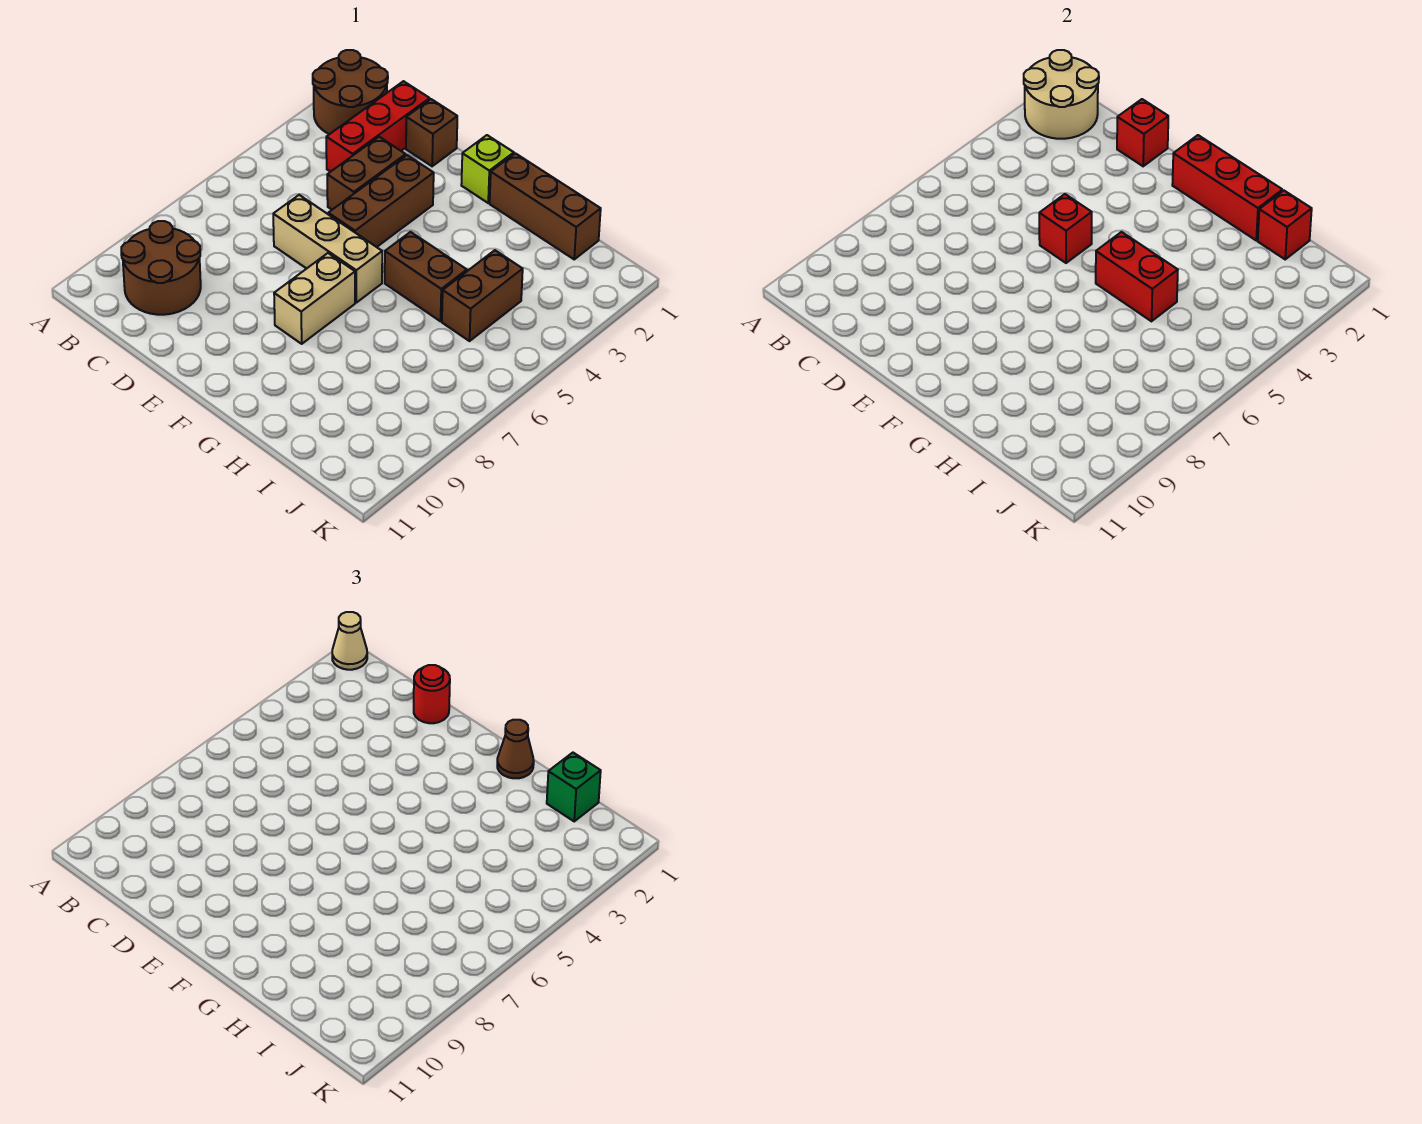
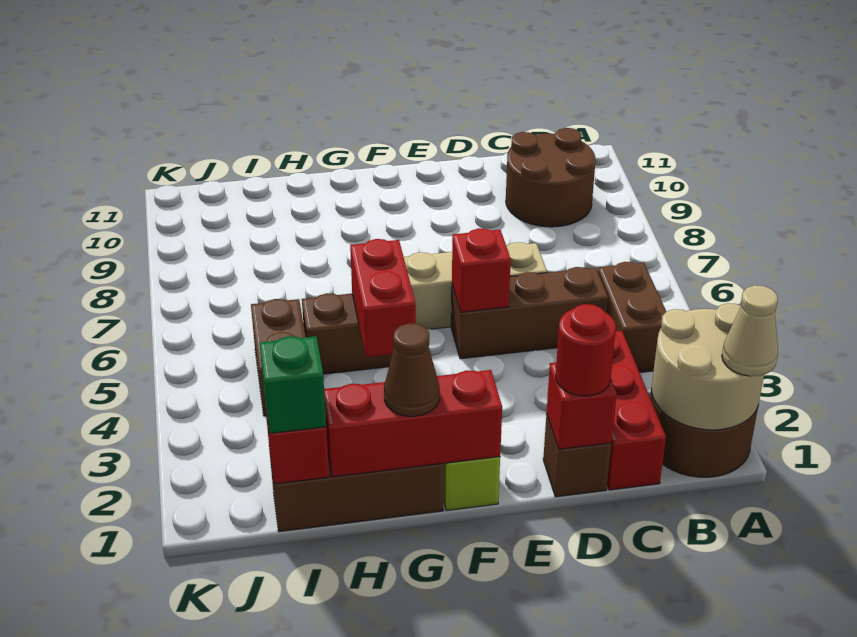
brown brick D3:D4 level 1 -> brown brick B4:B5 level 1
brown brick E3:E5 level 1 -> brown brick C5:E5 level 1
tan brick F7:F8 level 1 -> none
red brick G5:H5 level 2 -> red brick G4:G5 level 2

